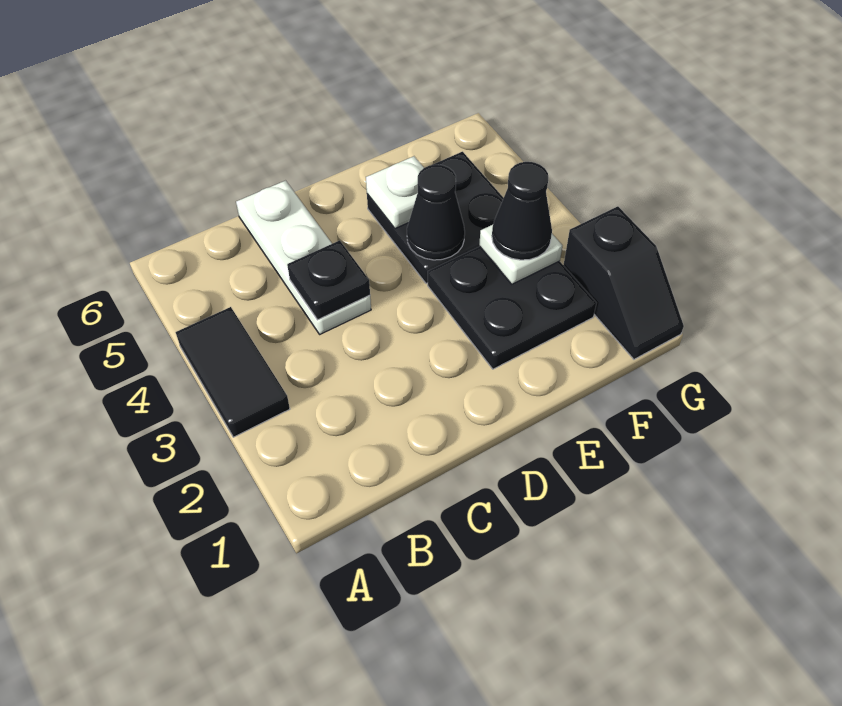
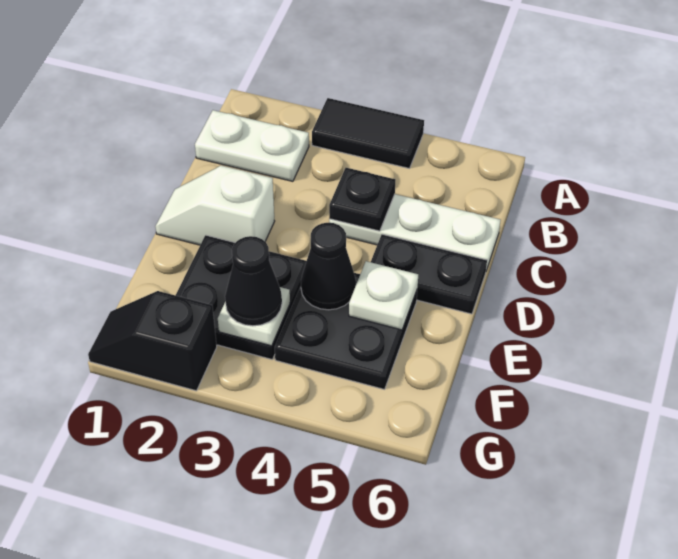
none -> white plate B1:B2 level 1
none -> white slope D1:D2 level 1 top 2
none -> black plate D5:D6 level 1

